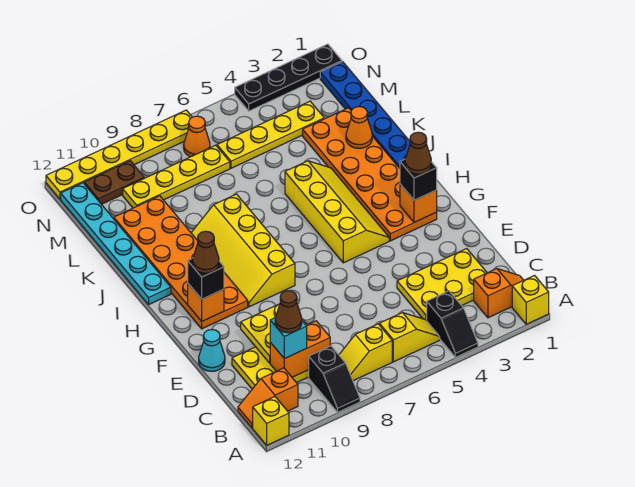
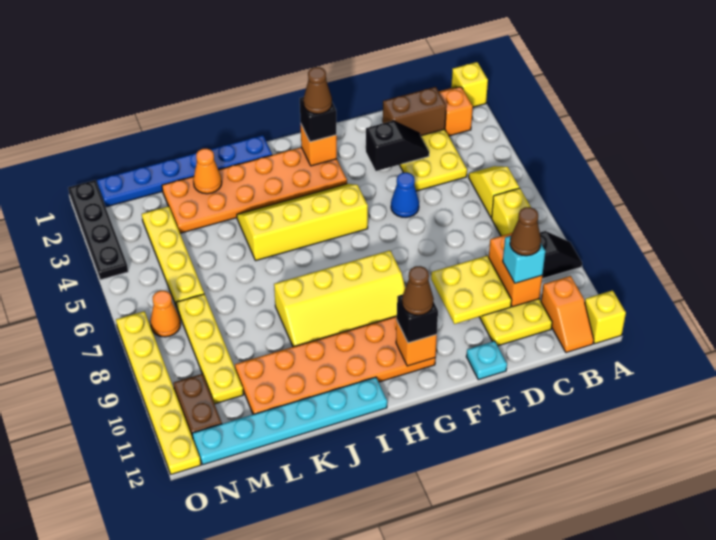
black slope A4:B4 level 1 top B -> black slope D3:E3 level 2 top E
none -> brown brick C2:D2 level 2
none -> blue cone E5 level 1
cyan cone E12 level 1 -> cyan plate E12 level 1

